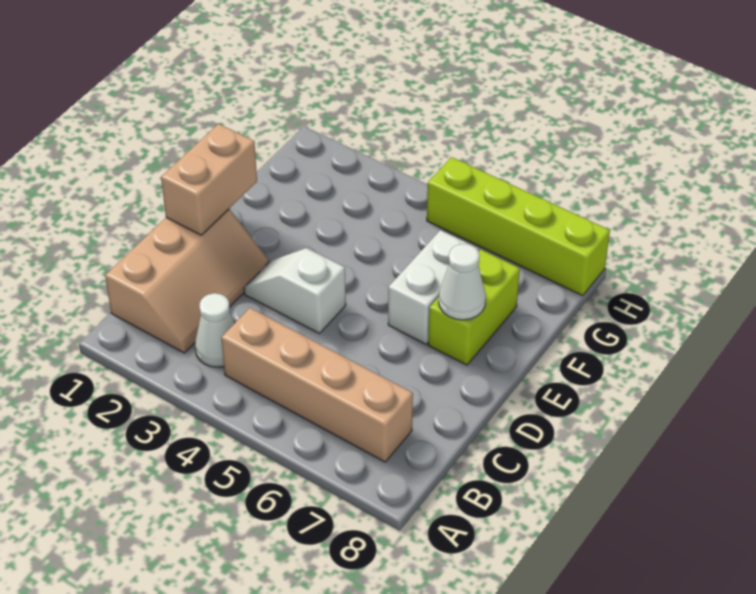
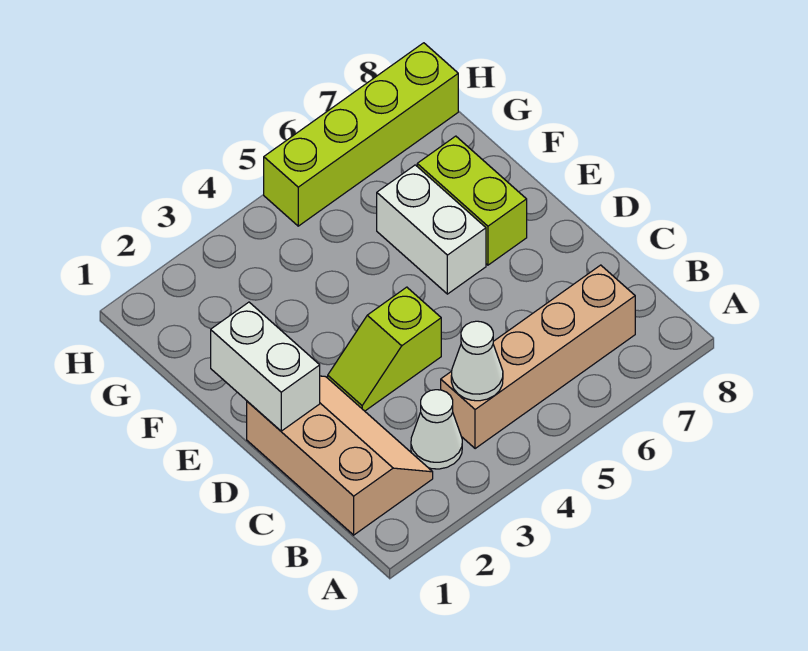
tan brick D1:E1 level 2 -> white brick D1:E1 level 2
white slope D3:D4 level 1 top 4 -> lime slope D3:D4 level 1 top 4
white cone E7 level 2 -> white cone B4 level 2

